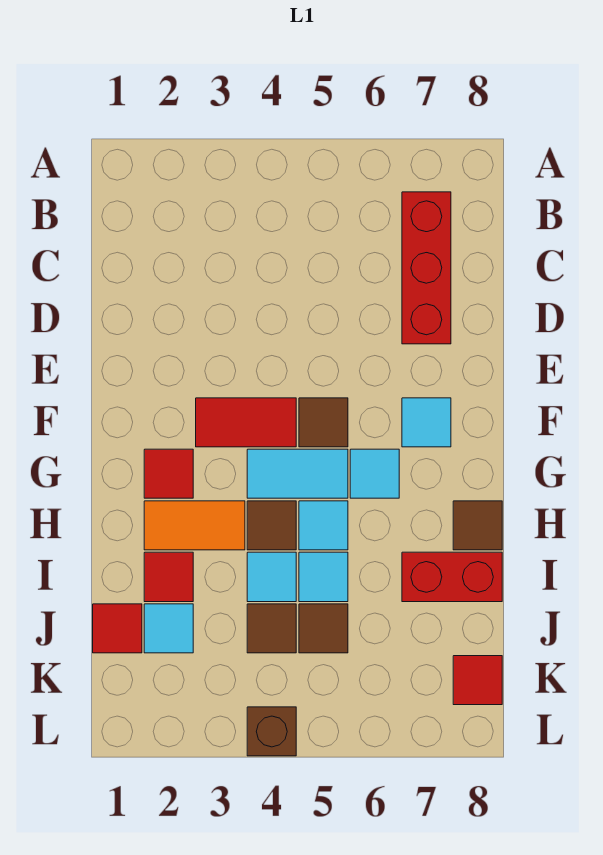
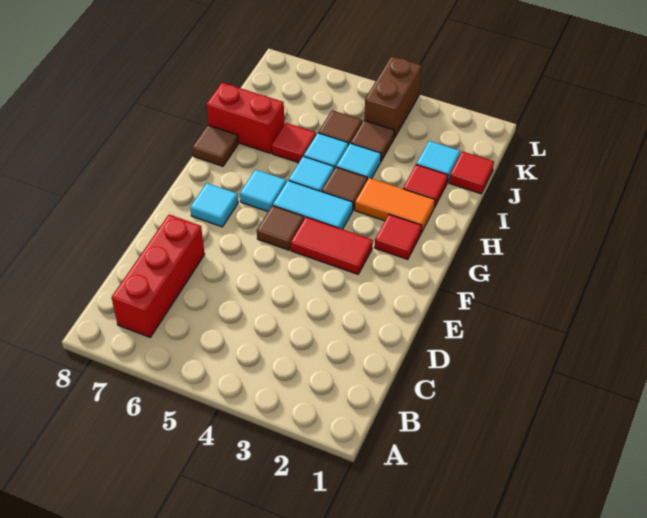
red tile K8 level 1 -> red tile I6 level 1
brown brick L4 level 1 -> brown brick K4:L4 level 1

